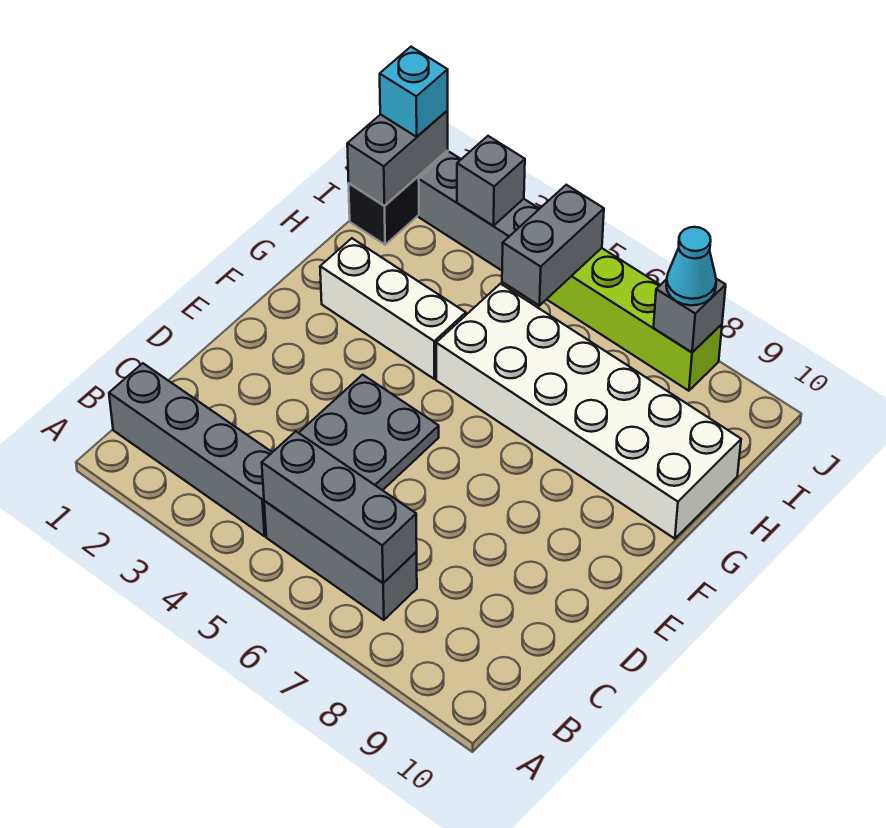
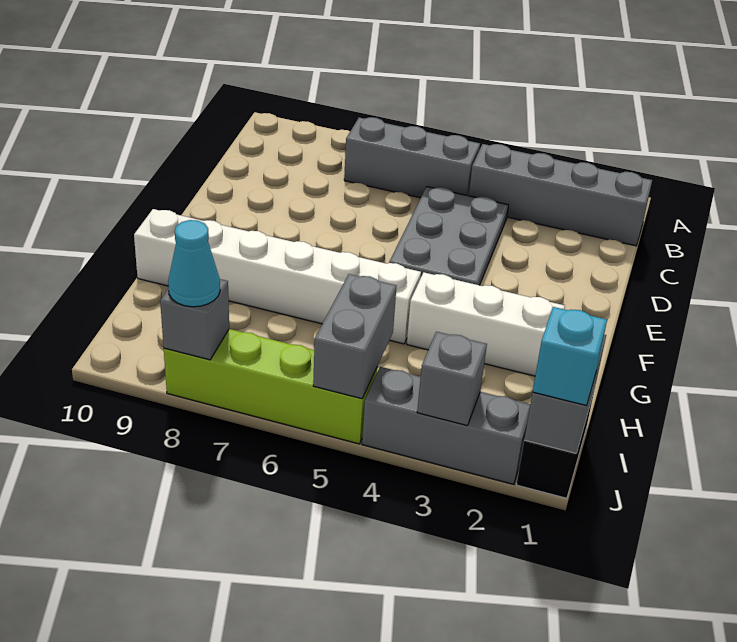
grey brick B5:B7 level 2 -> none
white brick G5:H10 level 1 -> white brick G5:G10 level 1

